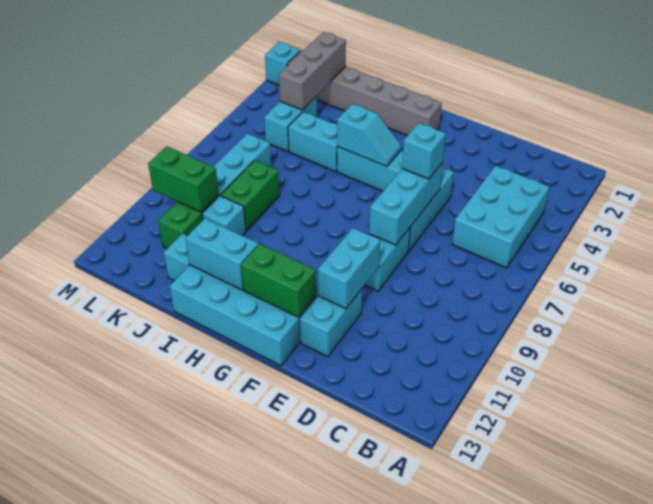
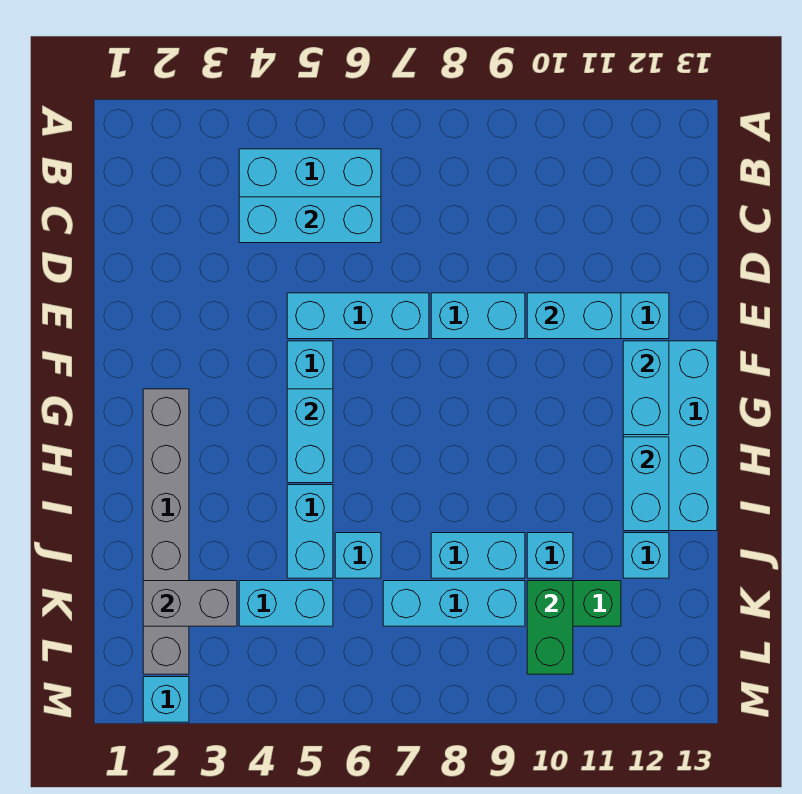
cyan brick E6:E8 level 2 -> cyan brick C4:C6 level 2
cyan brick E6 level 3 -> cyan brick J6 level 1
green brick F12:G12 level 2 -> cyan brick F12:G12 level 2
cyan slope G5:H5 level 2 top H -> cyan brick G5:H5 level 2
green brick J8:J9 level 1 -> cyan brick J8:J9 level 1
grey brick K2:K4 level 2 -> grey brick K2:K3 level 2

